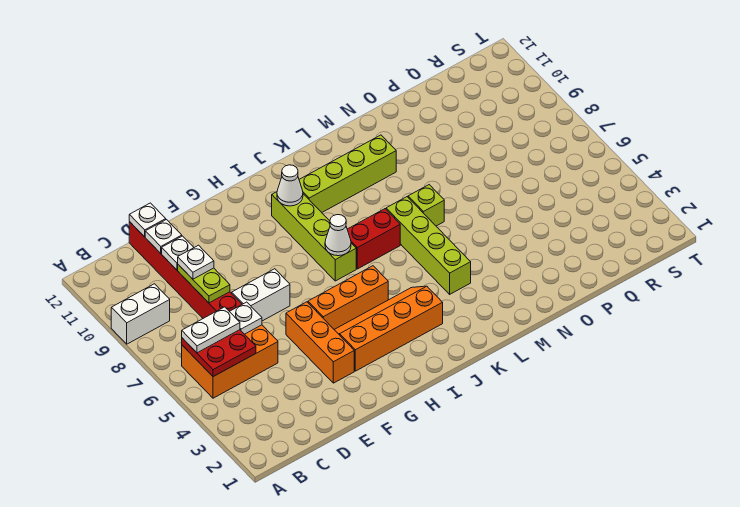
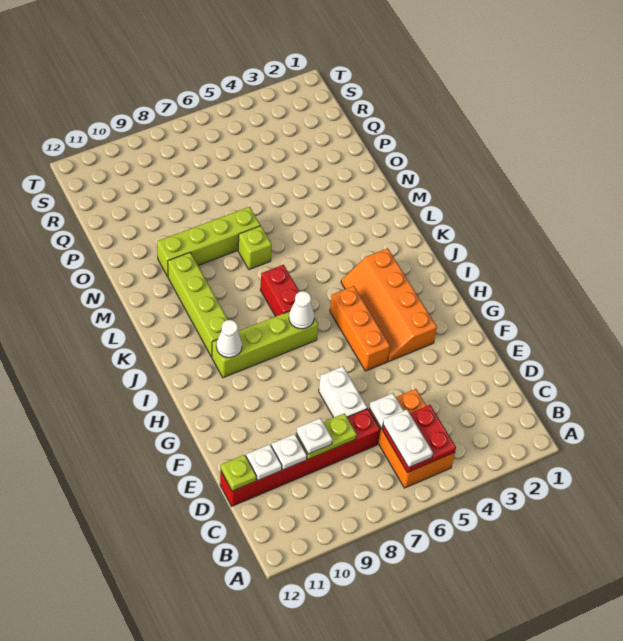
white brick A9:B9 level 1 -> none
white plate D12 level 2 -> lime plate D12 level 2
orange brick F3:F5 level 1 -> none
lime brick L4:L7 level 1 -> lime brick N7:N10 level 1

